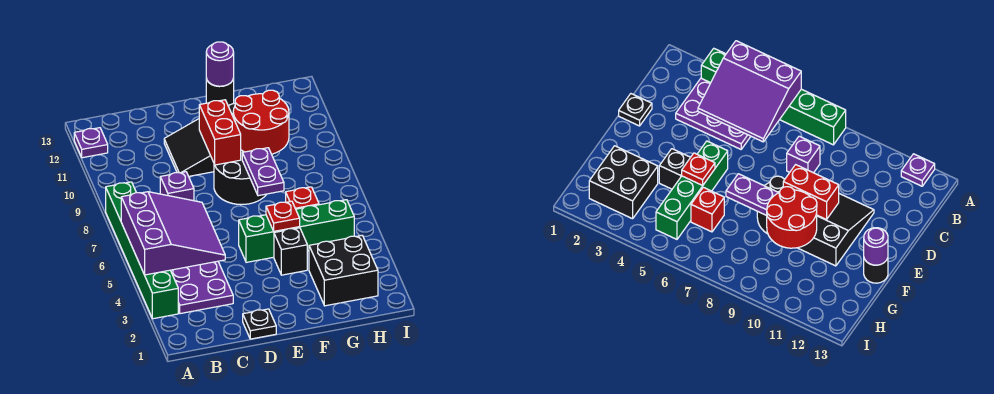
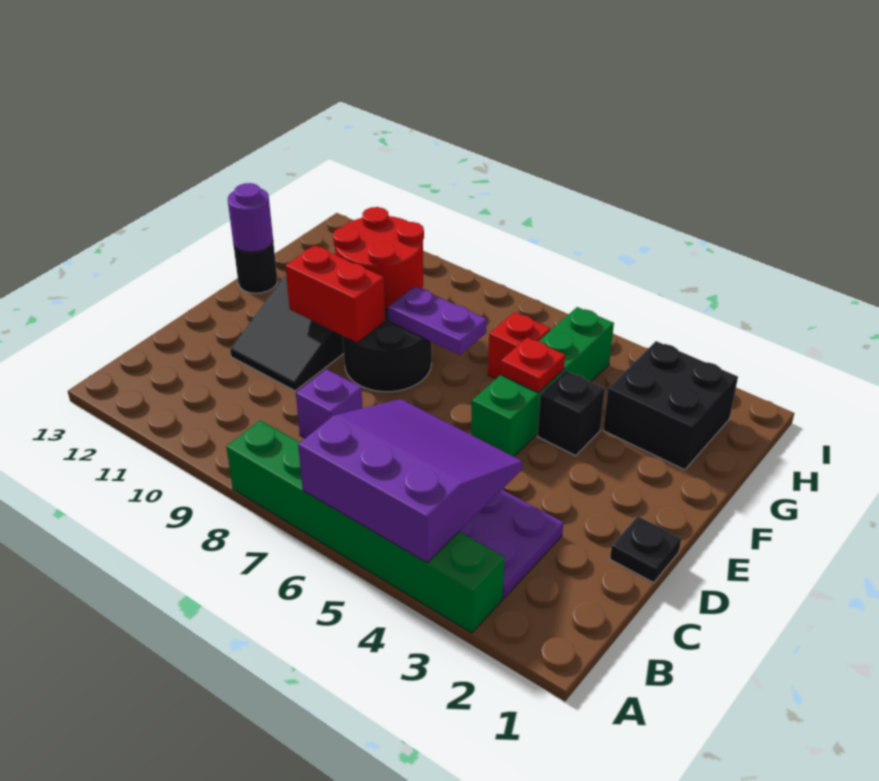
purple plate A12 level 1 -> none

